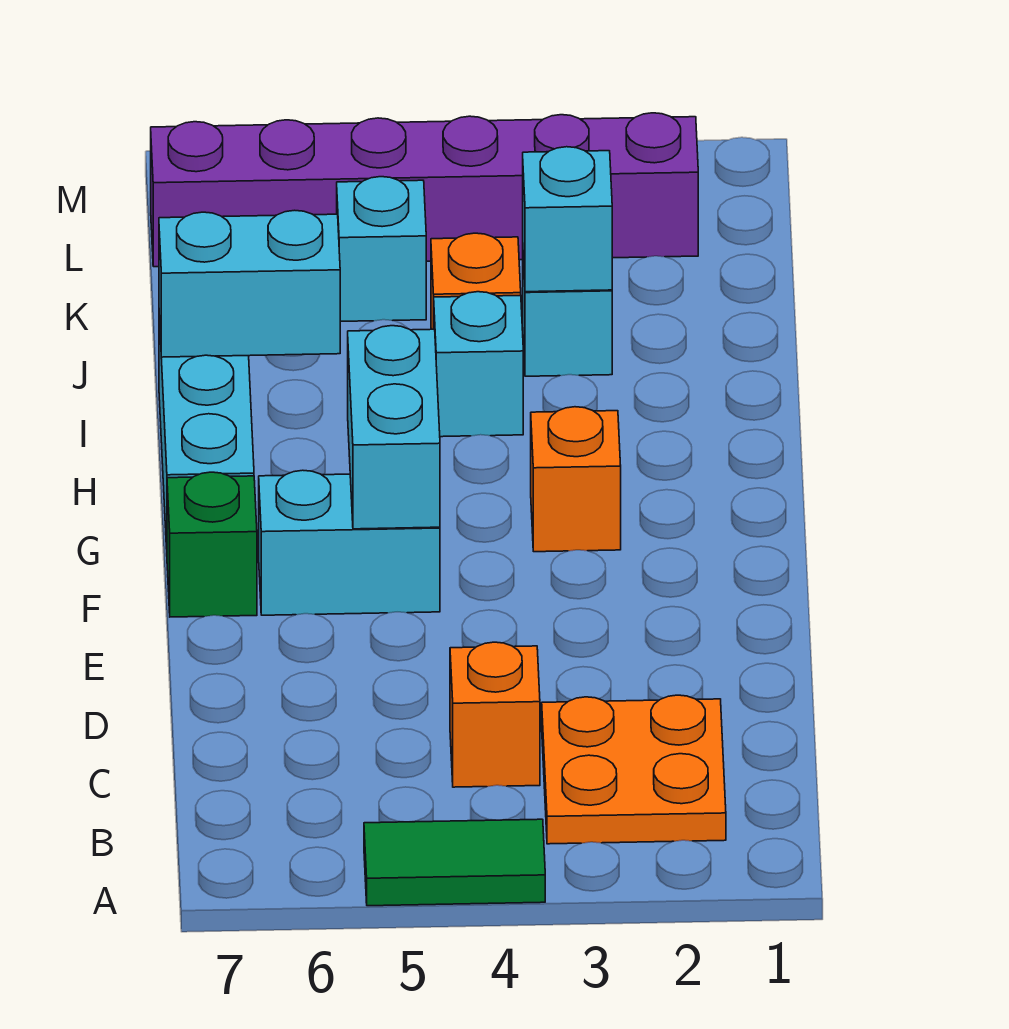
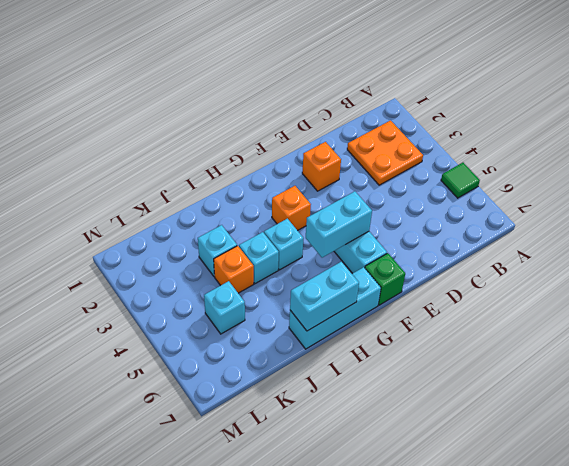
green tile A4:A5 level 1 -> green tile A5 level 1
orange brick C4 level 1 -> orange brick E2 level 1
cyan brick I6:I7 level 2 -> cyan brick H7:I7 level 2
cyan brick J3 level 2 -> cyan brick H4 level 1
purple brick L2:L7 level 1 -> none

